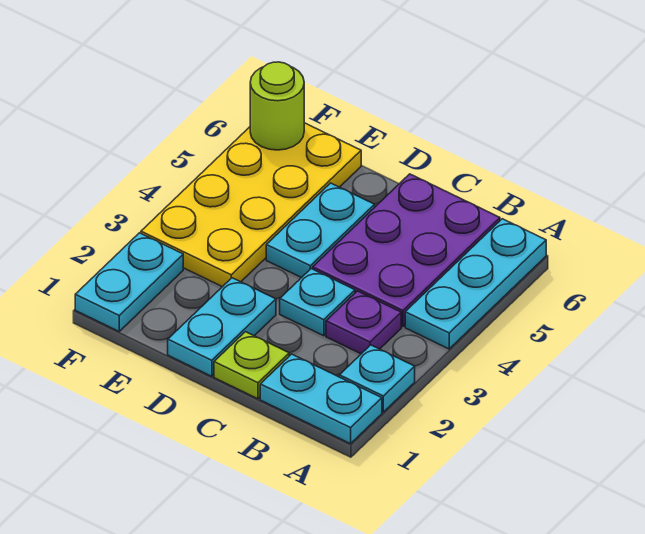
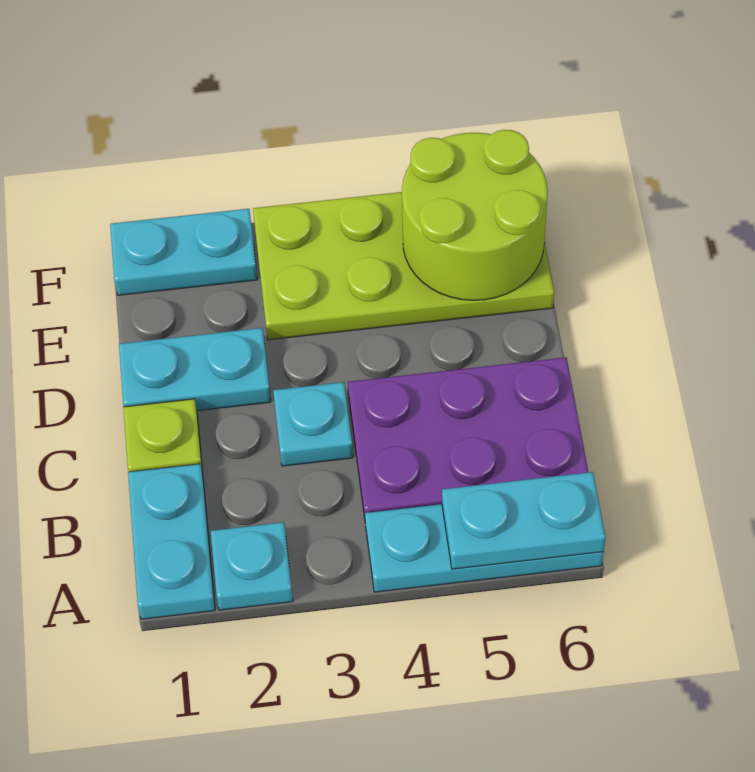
purple plate B3 level 1 -> none
cyan plate D4:D5 level 1 -> cyan plate A5:A6 level 2
yellow plate E3:F6 level 1 -> lime plate E3:F6 level 1
lime round brick F6 level 2 -> lime round brick E5:F6 level 2

